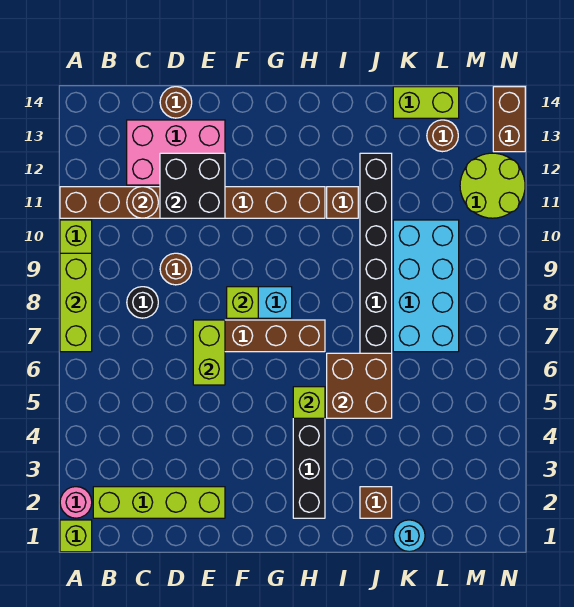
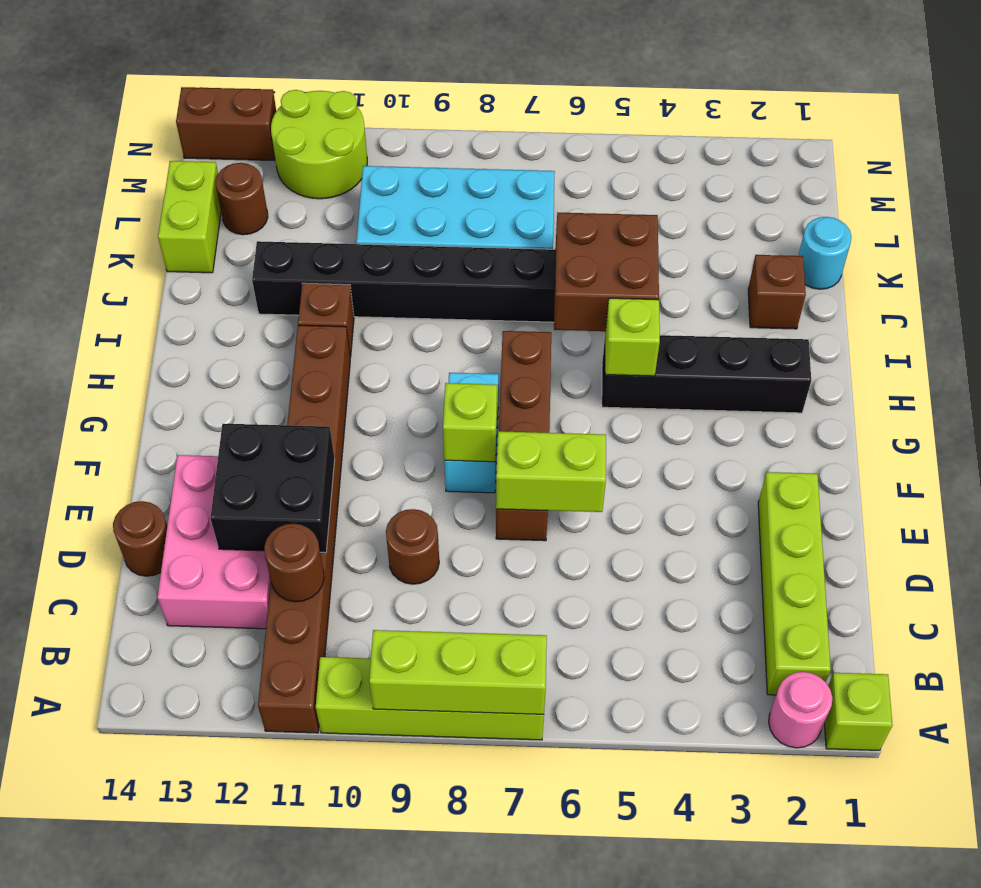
black round brick C8 level 1 -> none

